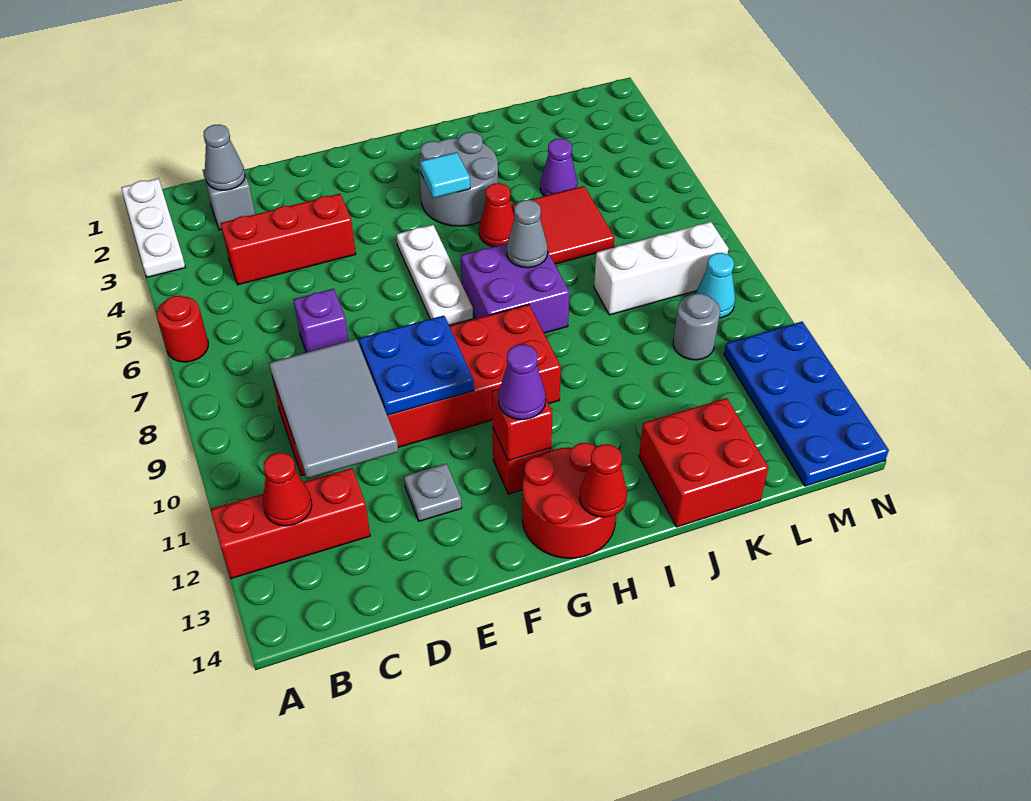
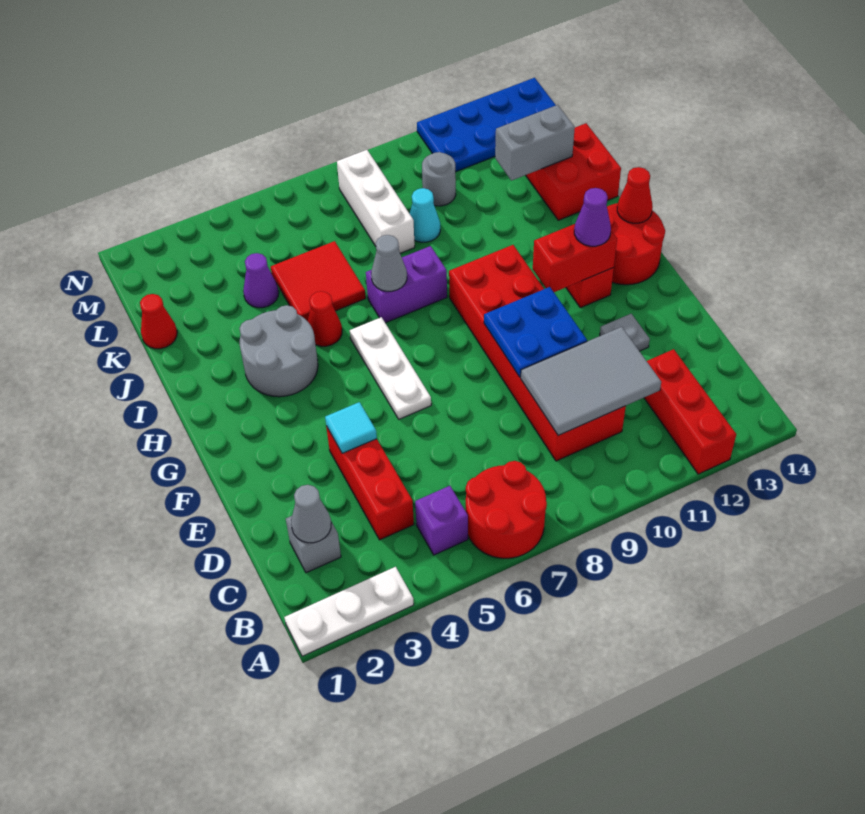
red round brick A6 level 1 -> red round brick A6:B7 level 1
red cone B12 level 2 -> red cone K1 level 1
purple brick D7 level 1 -> purple brick B5 level 1
white plate G5:G7 level 1 -> white plate F6:H6 level 1
red brick G12 level 2 -> red brick G11:G12 level 2
cyan tile H4 level 2 -> cyan tile E4 level 2
purple brick H7:I8 level 1 -> purple brick I7:I8 level 1
none -> grey brick K12:K13 level 2
cyan cone M9 level 1 -> cyan cone K9 level 1

